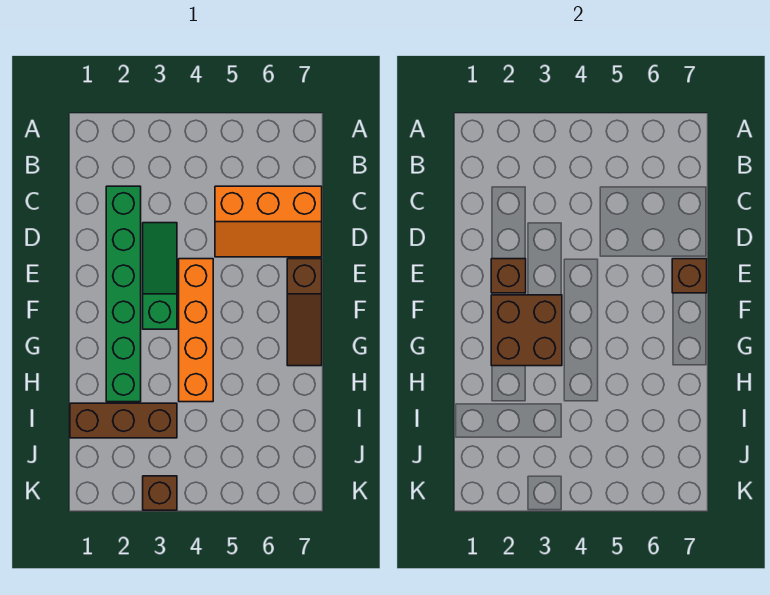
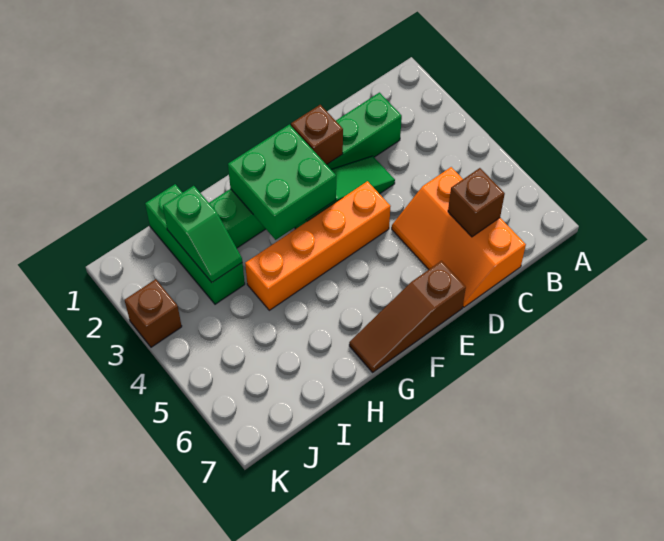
brown brick E7 level 2 -> brown brick C6 level 2
brown brick F2:G3 level 2 -> green brick F2:G3 level 2
brown brick I1:I3 level 1 -> green brick I1:I3 level 1
none -> green slope I2:I3 level 2 top 2

